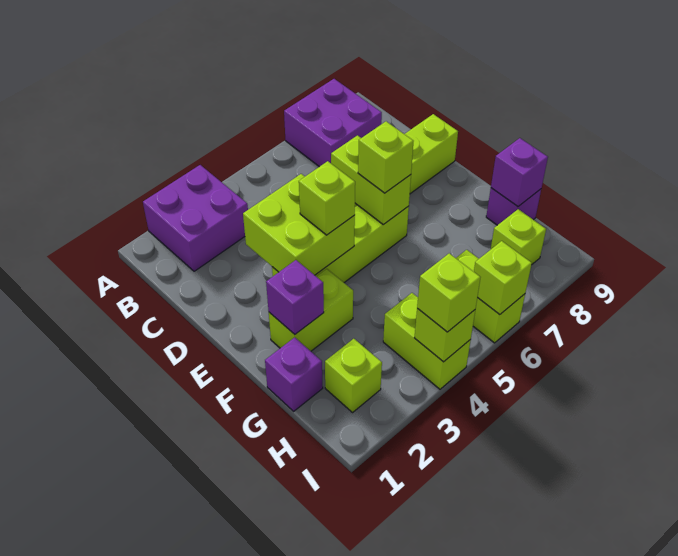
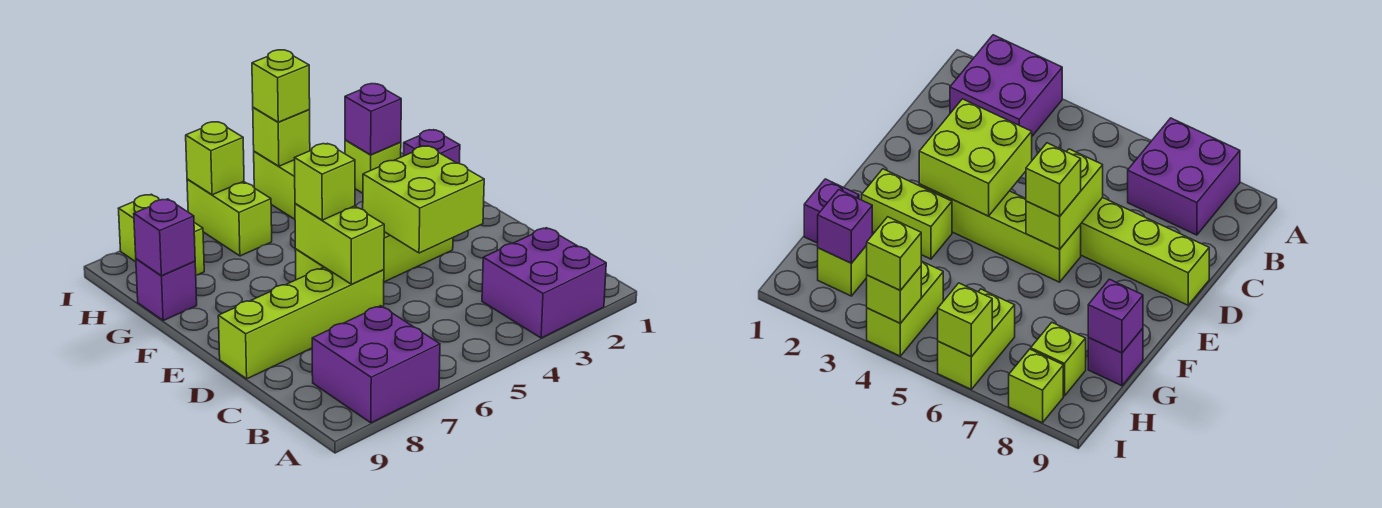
lime brick E4 level 3 -> lime brick I8 level 1
purple brick F2 level 2 -> purple brick H2 level 2

